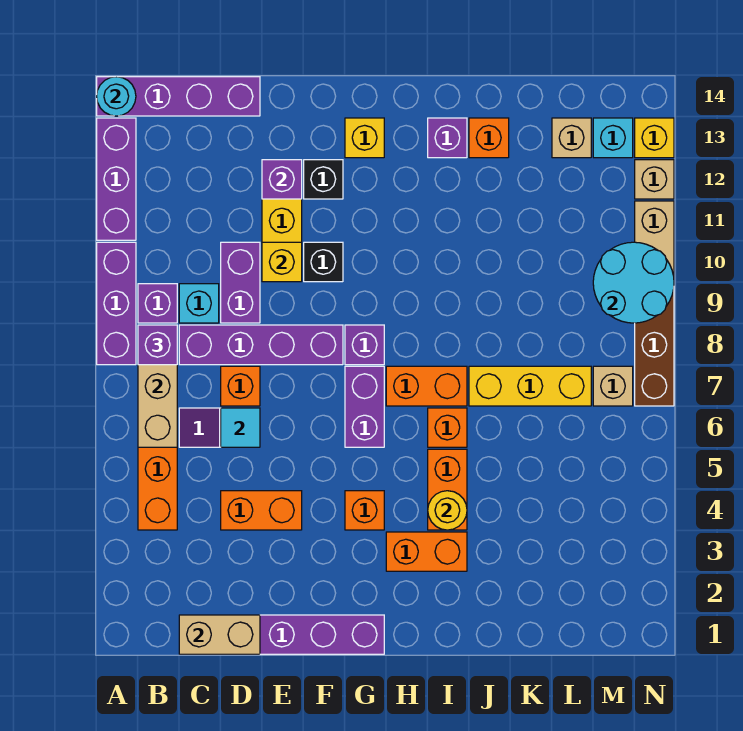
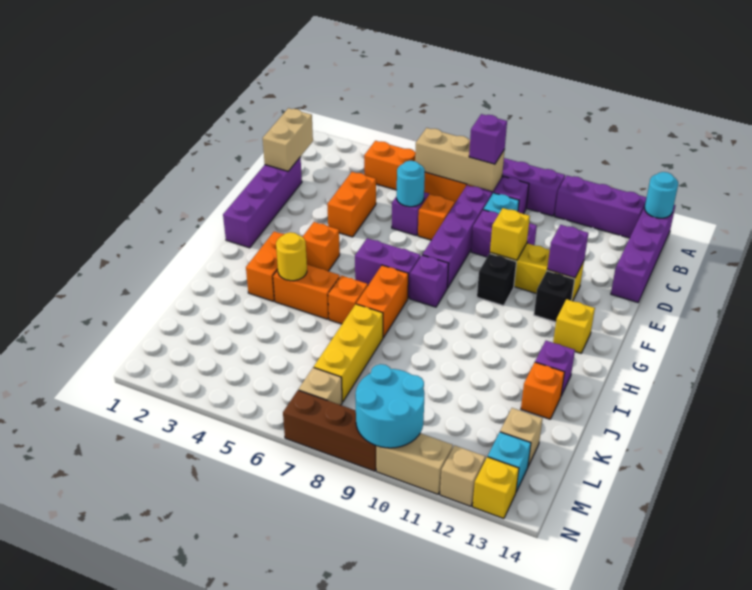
cyan tile D6 level 2 -> cyan round brick D6 level 2

